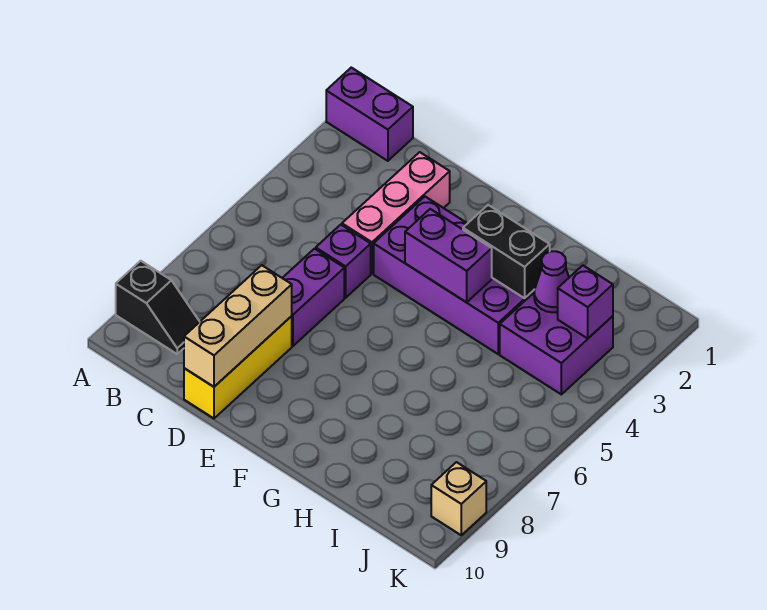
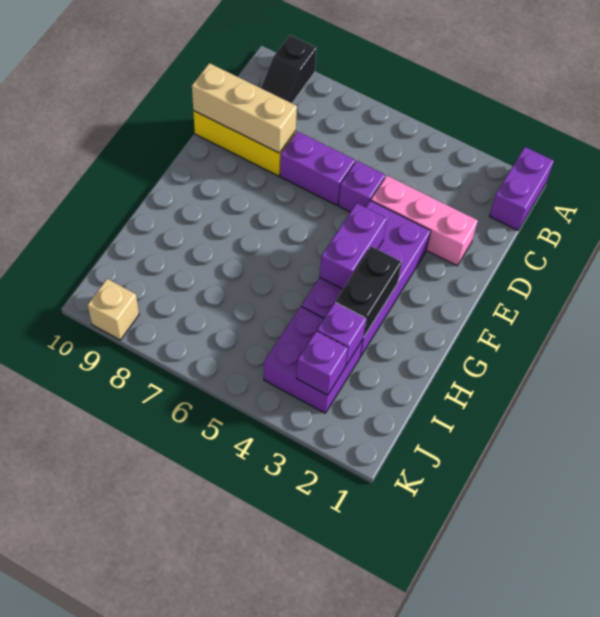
purple cone I3 level 2 -> purple brick I3 level 2

